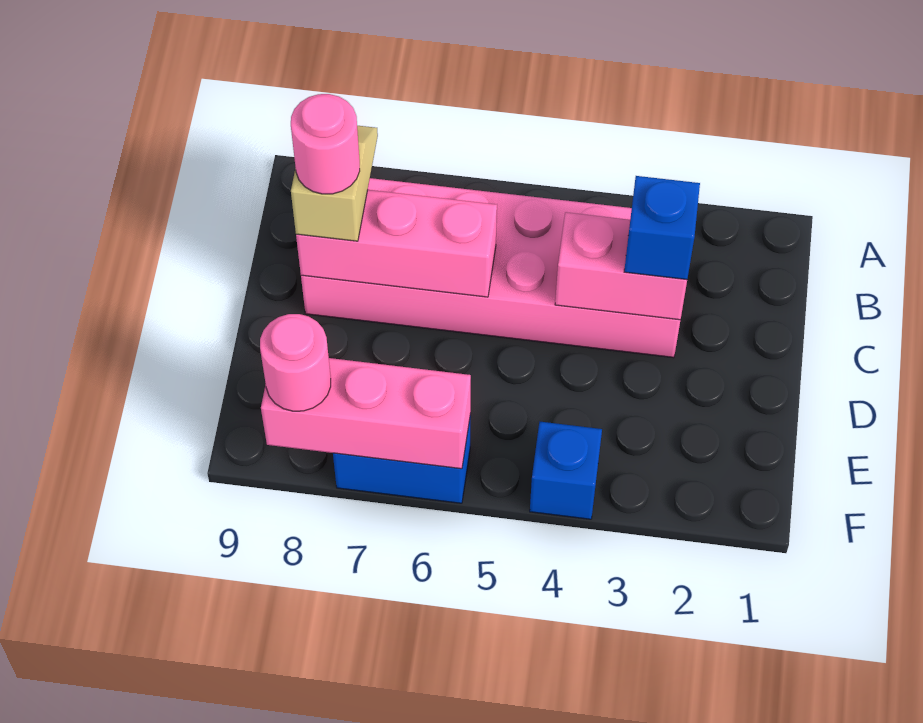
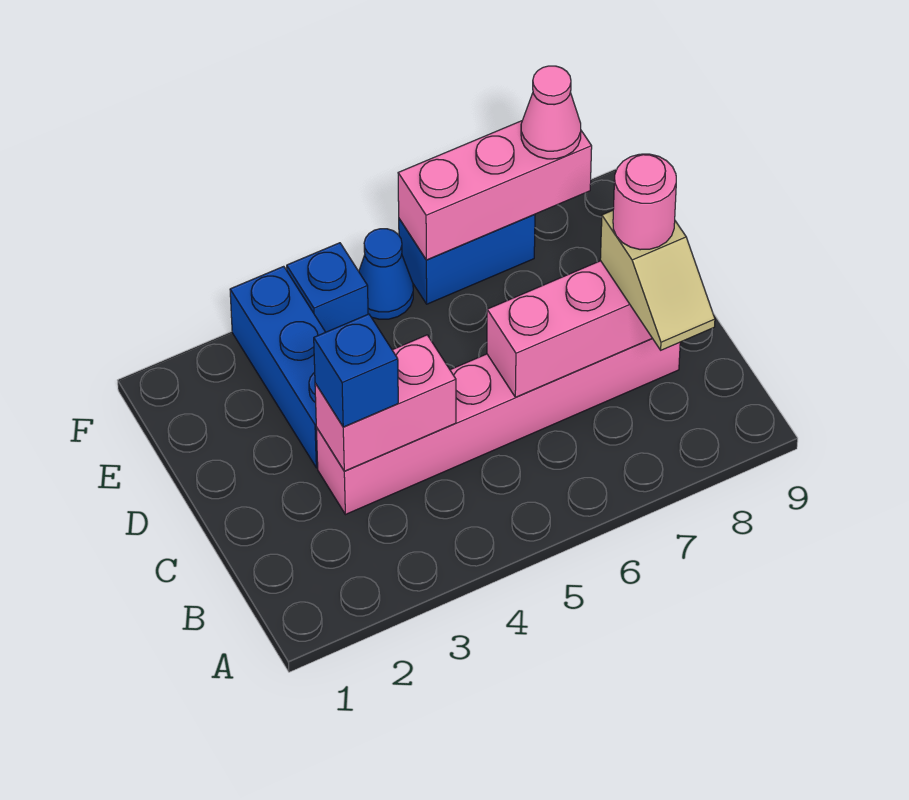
pink brick B3:C8 level 1 -> pink brick C3:C8 level 1
none -> blue brick D3:F3 level 1
none -> blue cone F5 level 1
pink round brick F8 level 3 -> pink cone F8 level 3

